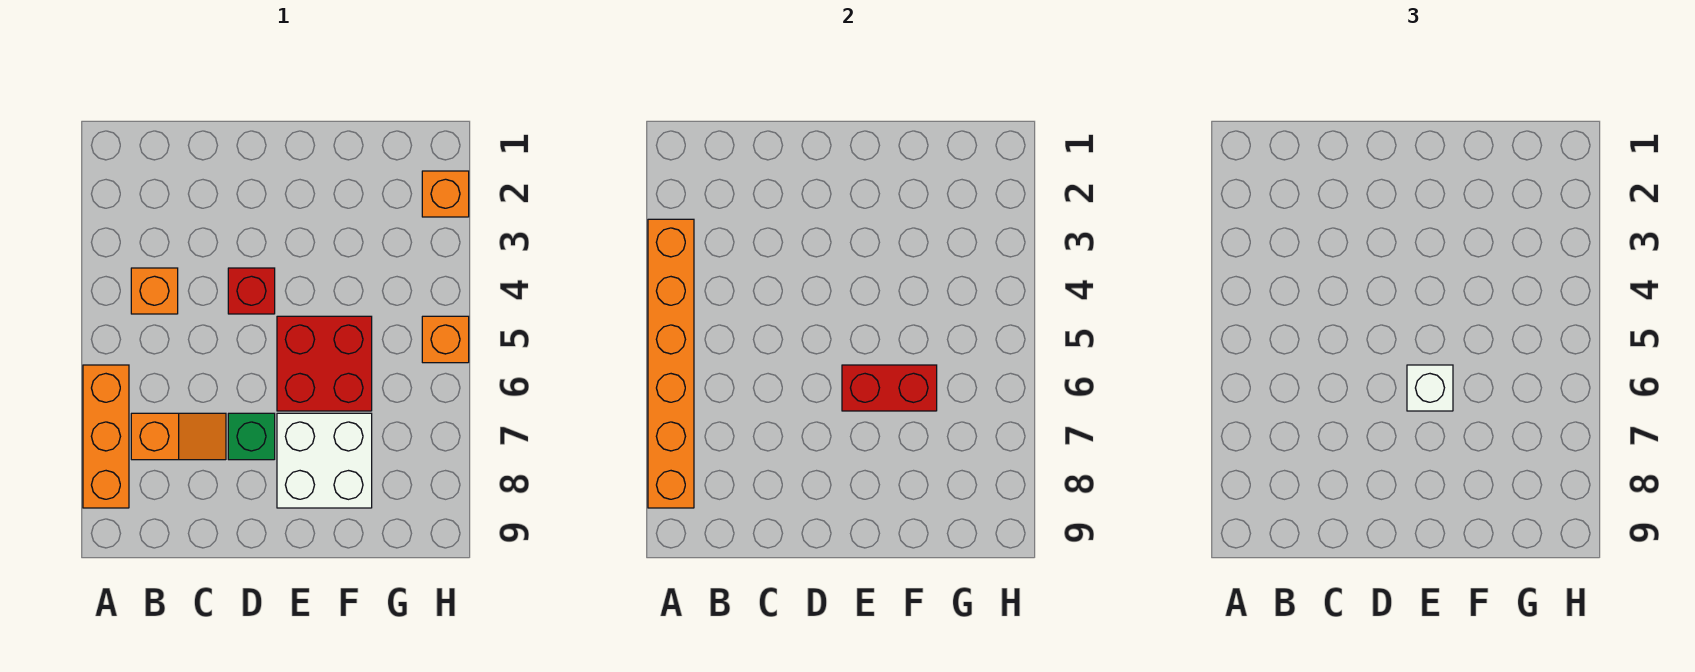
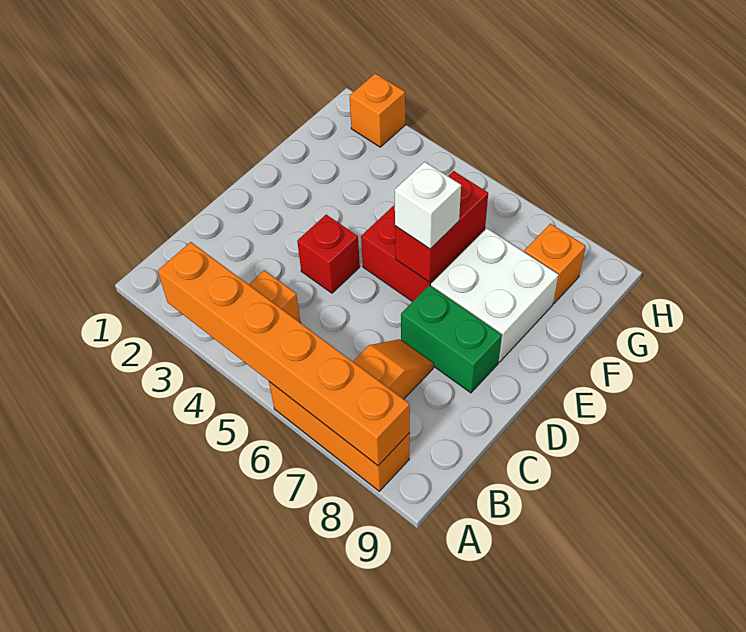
green brick D7 level 1 -> green brick D7:D8 level 1
orange brick H5 level 1 -> orange brick G8 level 1

